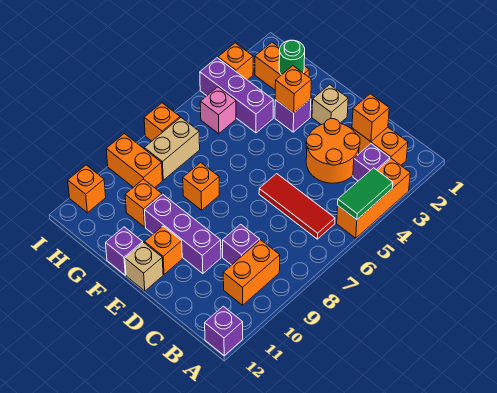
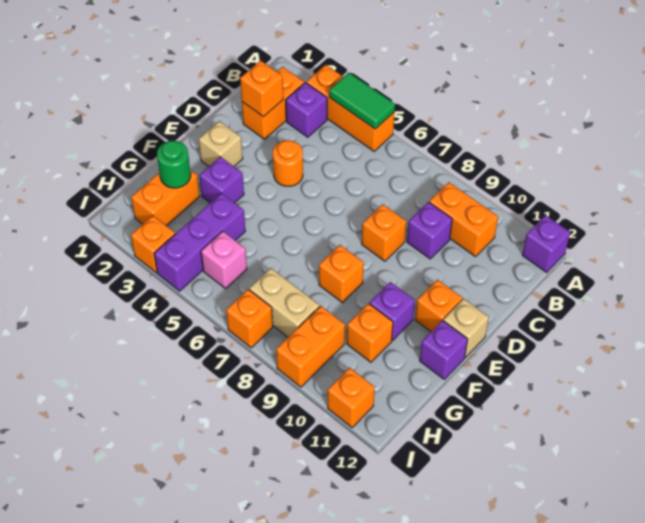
red tile B6:D6 level 1 -> none
orange round brick C3:D4 level 1 -> orange round brick D4 level 1
purple brick D10:F10 level 1 -> purple brick F10 level 1
orange brick F3 level 2 -> orange brick D8 level 1

